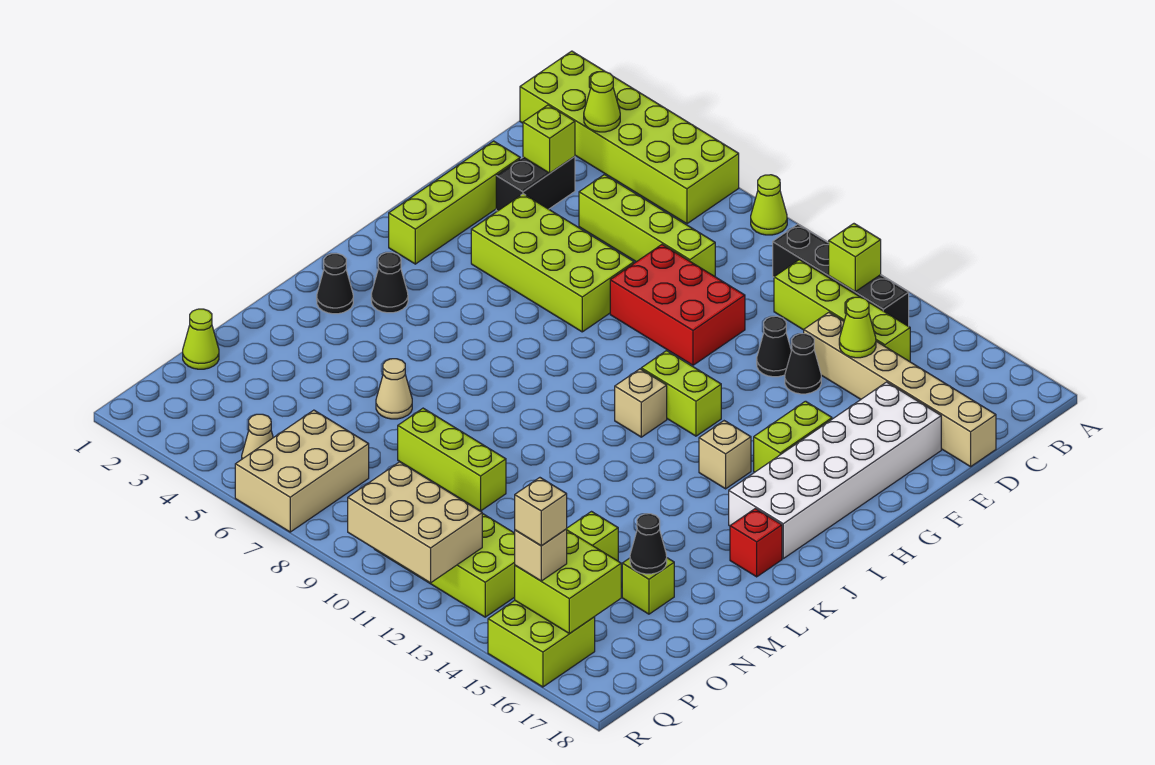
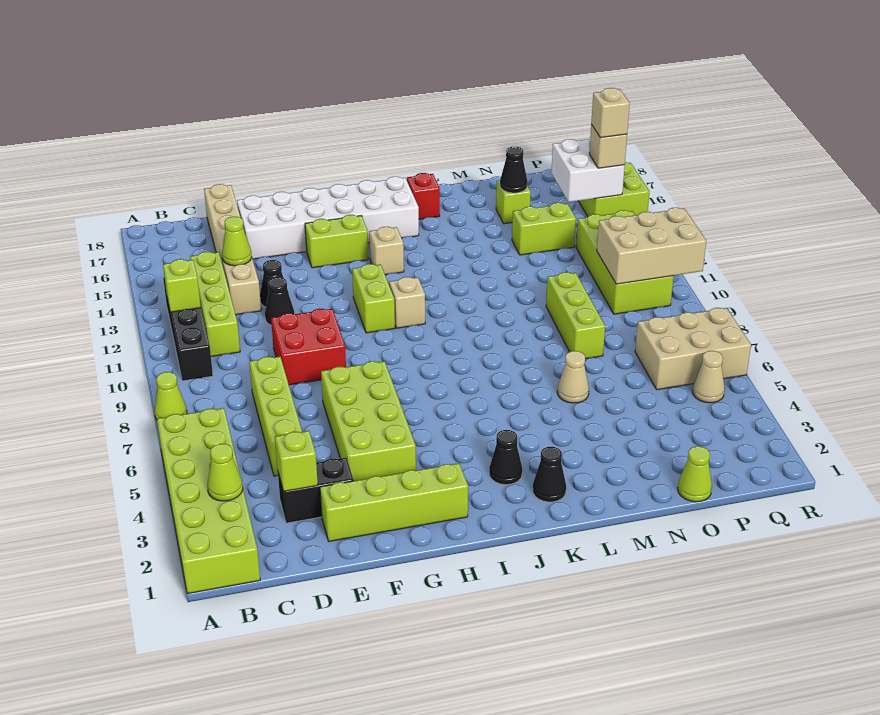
red brick E8:F10 level 1 -> red brick E9:F10 level 1
lime brick P15:Q16 level 2 -> white brick P15:Q16 level 2
tan brick Q10:R12 level 2 -> tan brick P10:R11 level 2

